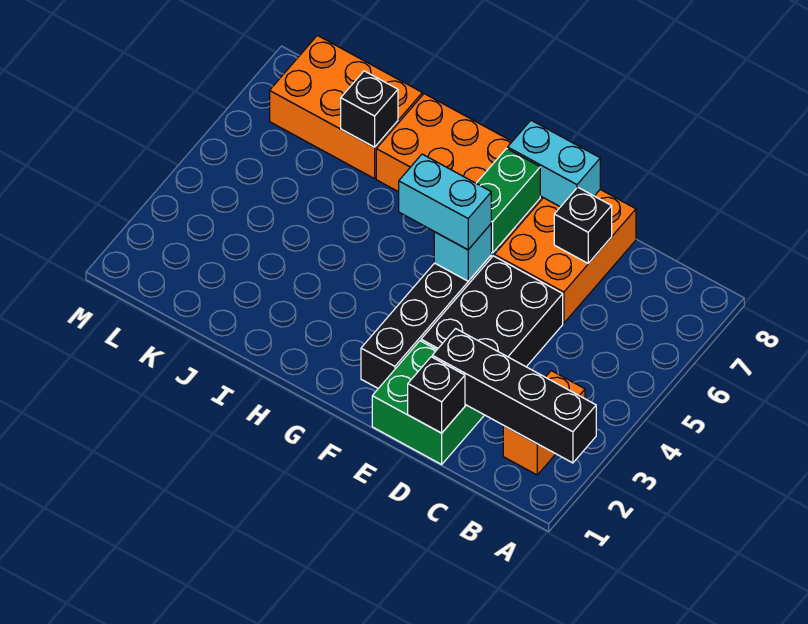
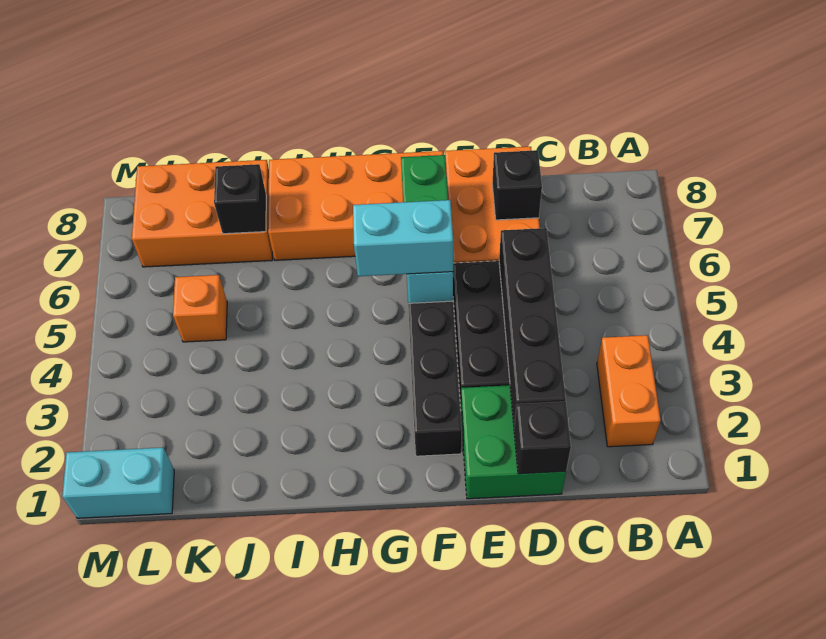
black brick A2:D2 level 2 -> black brick D2:D5 level 2
cyan brick E8:F8 level 2 -> cyan brick L1:M1 level 1
none -> orange brick K5 level 1

